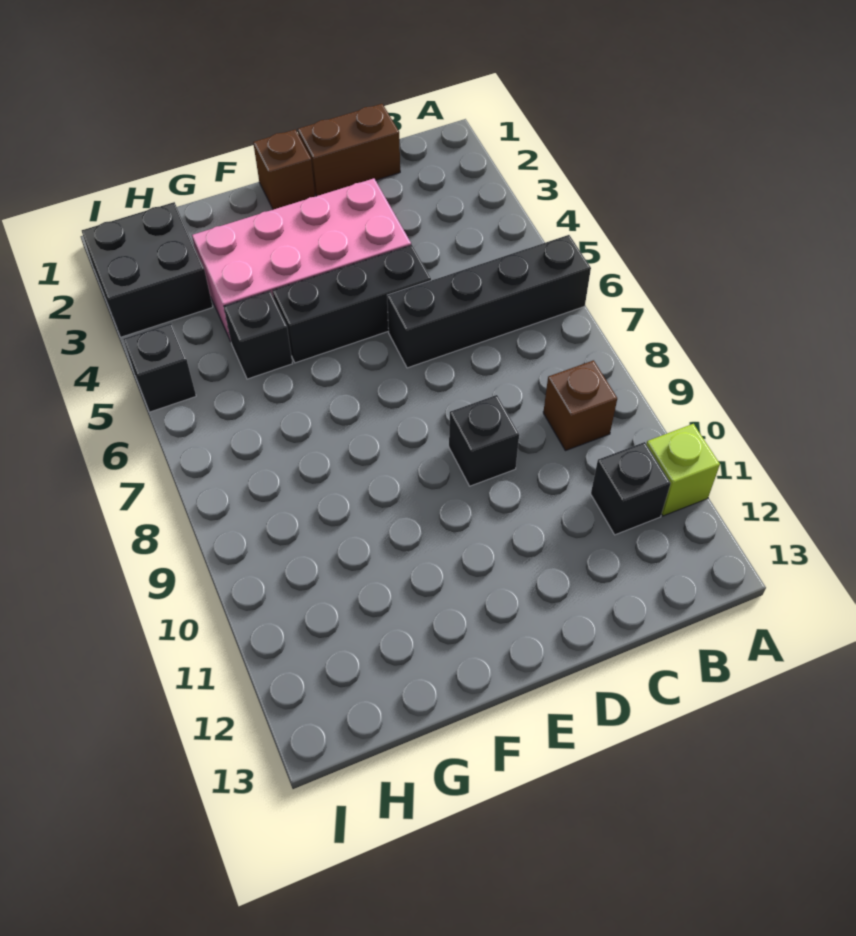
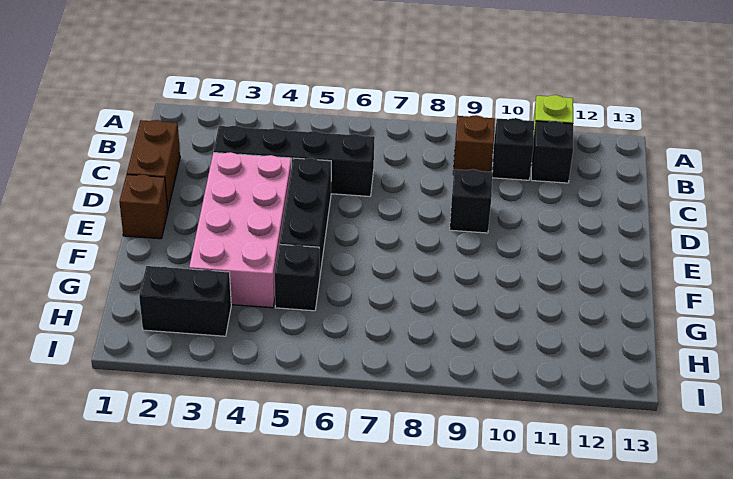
black brick A6:D6 level 1 -> black brick C3:C6 level 1
black brick H2:I3 level 1 -> black brick H2:H3 level 1
black brick I5 level 1 -> black brick B10 level 1

